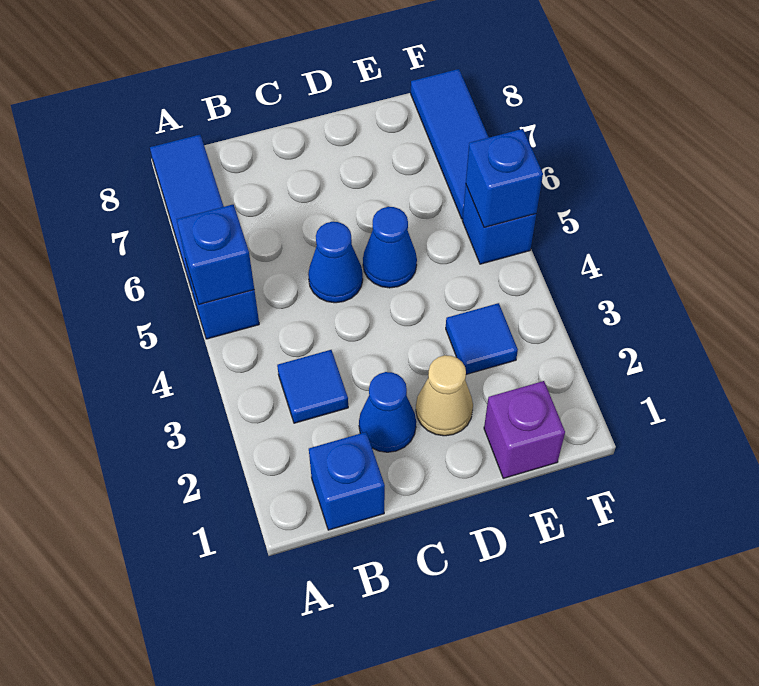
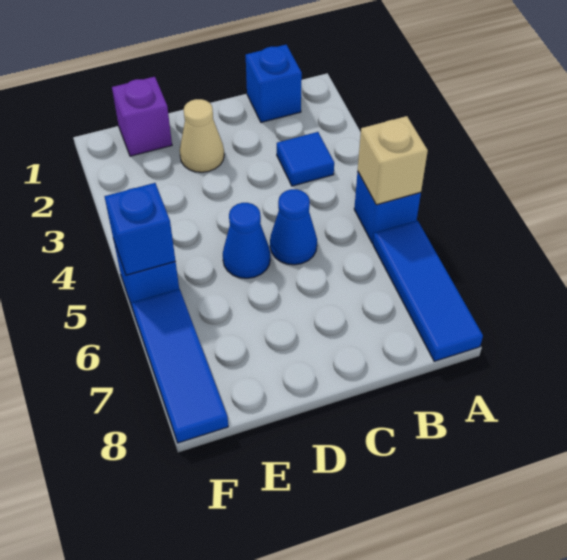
blue brick A5 level 2 -> tan brick A5 level 2
blue cone C2 level 1 -> none
blue tile E3 level 1 -> none

